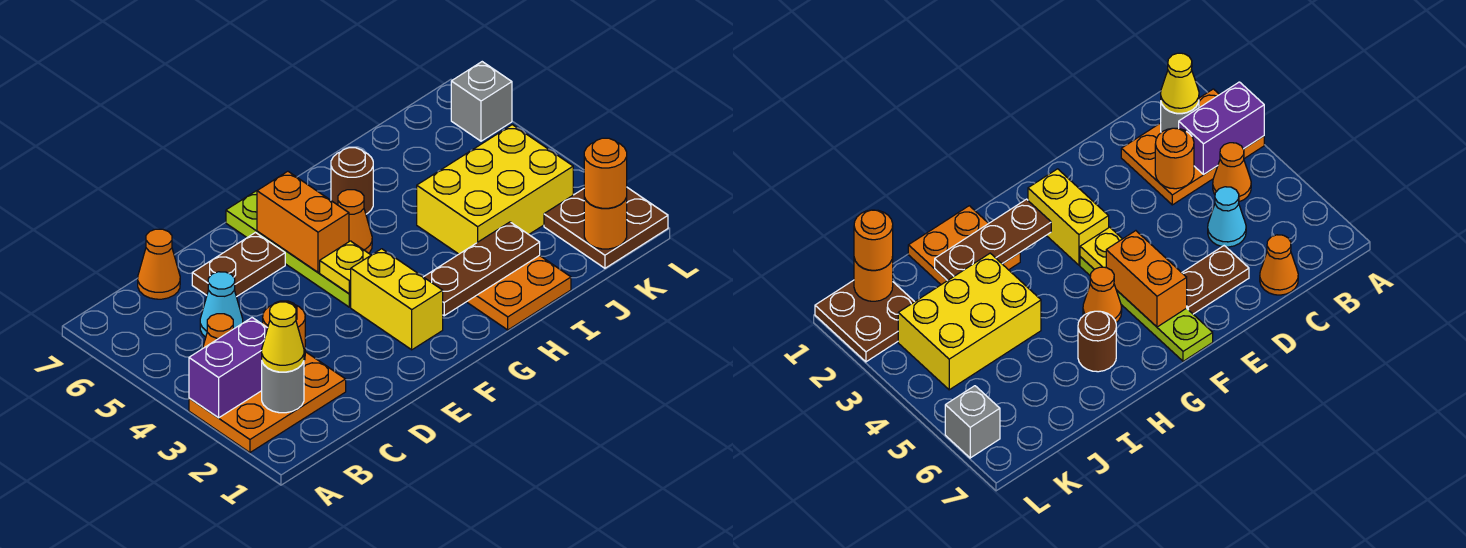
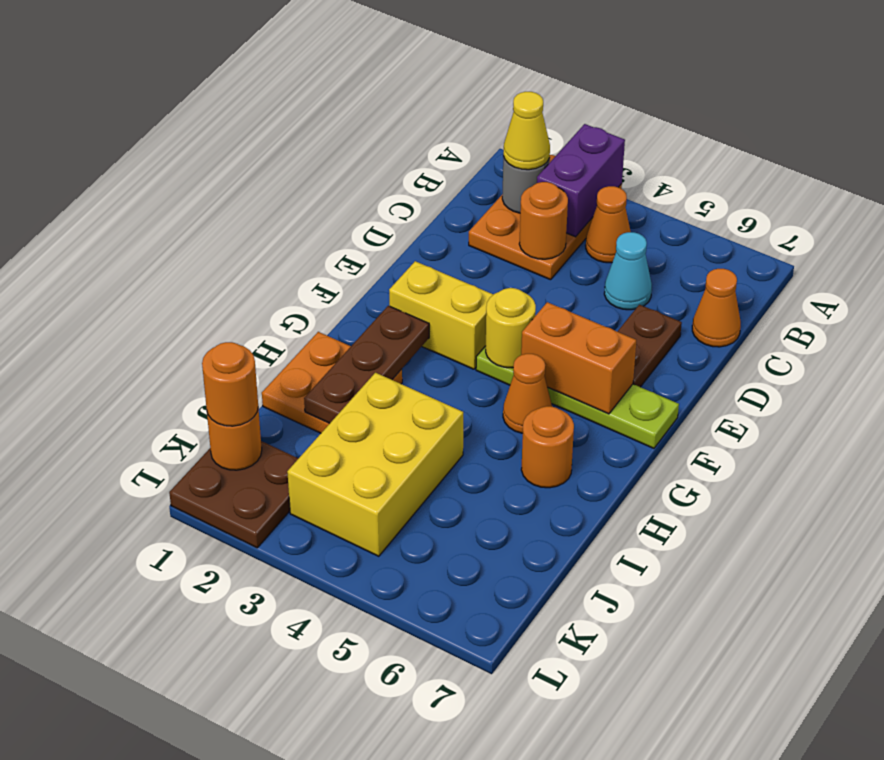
yellow plate F4 level 2 -> yellow round brick F4 level 2
brown round brick H6 level 1 -> orange round brick H6 level 1
grey brick L6 level 1 -> none

